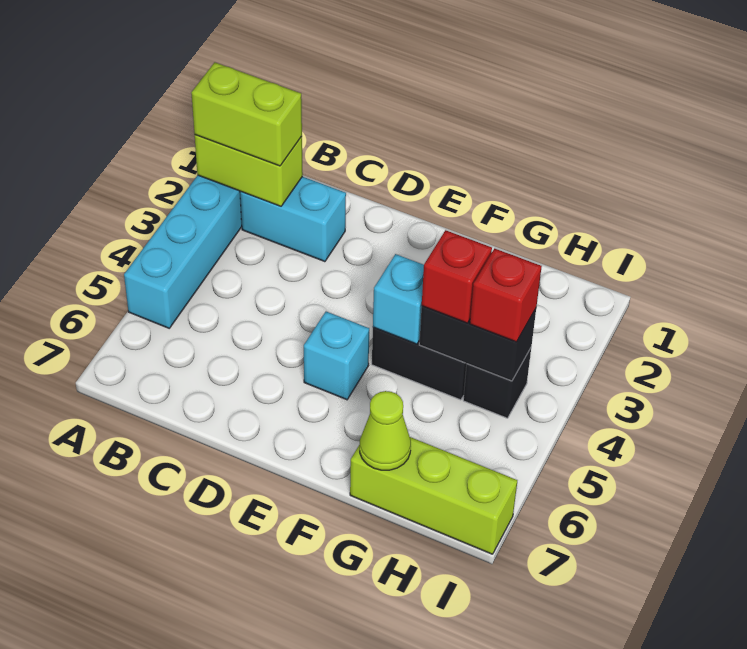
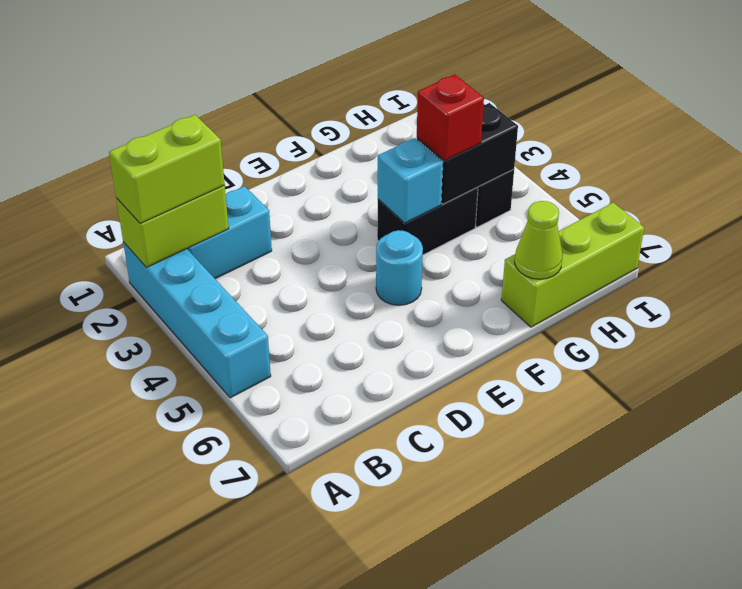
cyan brick E5 level 1 -> cyan round brick E5 level 1
red brick H4 level 3 -> none

